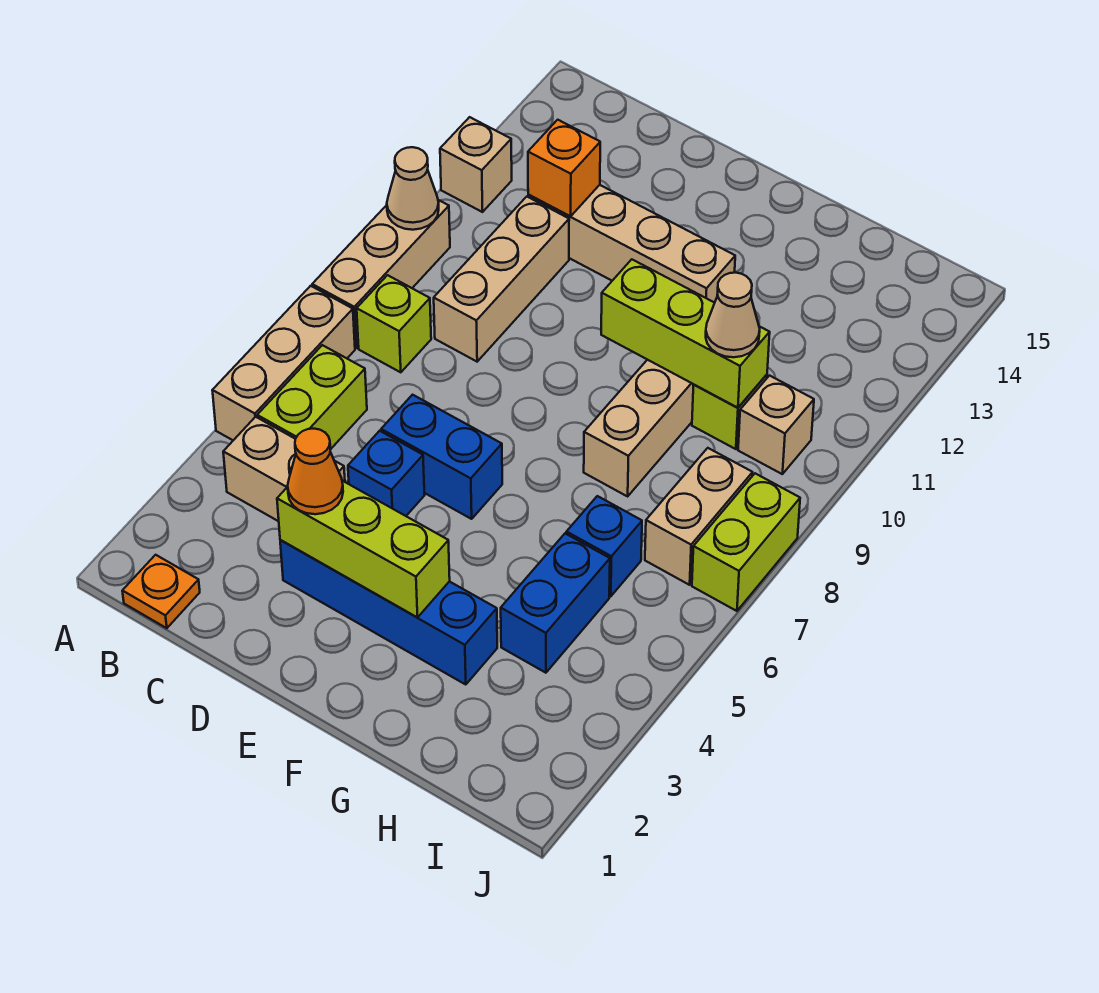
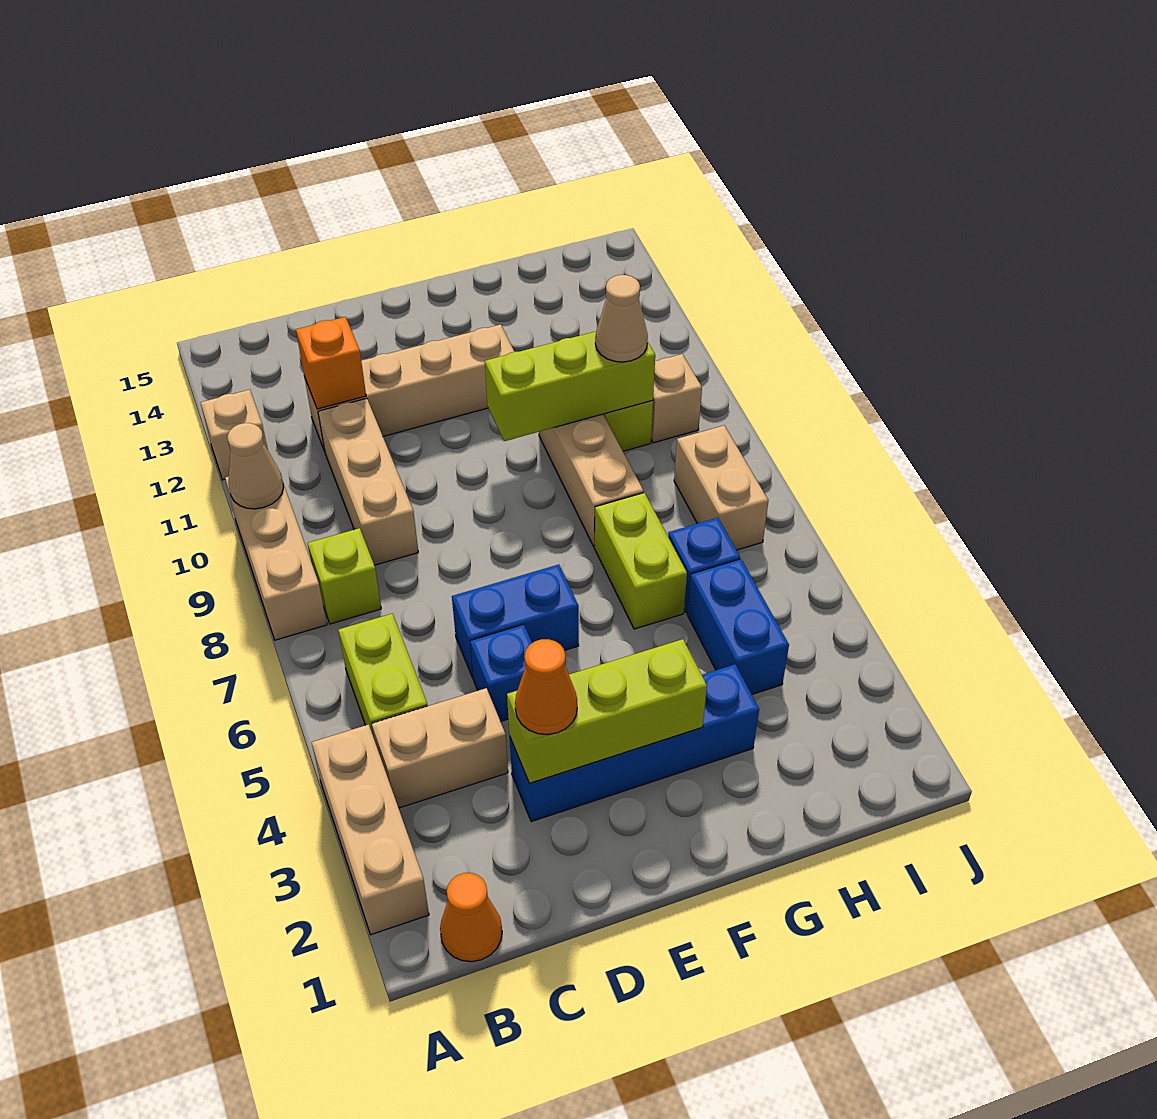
tan brick A5:A7 level 1 -> tan brick A2:A4 level 1
orange plate B1 level 1 -> orange cone B1 level 1
lime brick J7:J8 level 1 -> lime brick G6:G7 level 1

